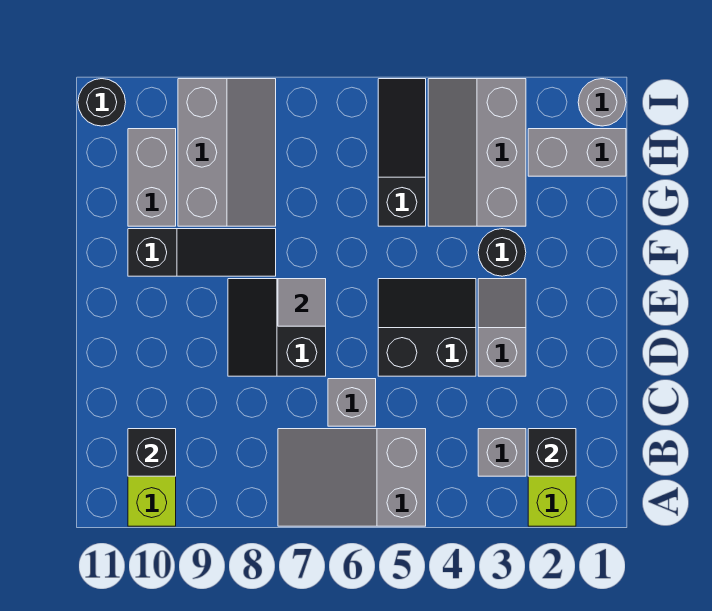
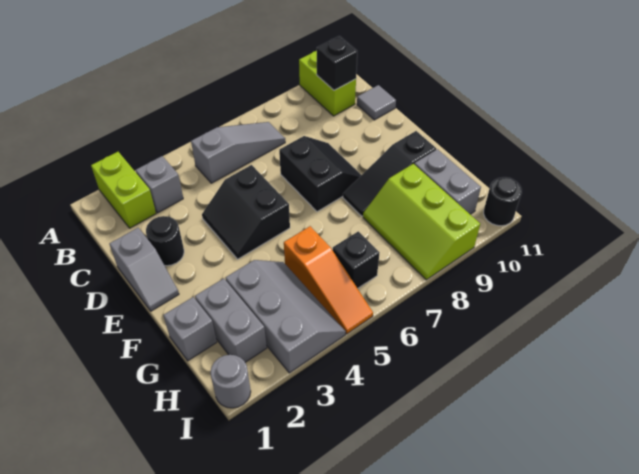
grey slope A5:B7 level 1 top 5 -> grey slope B5:B7 level 1 top 5
black brick B2 level 2 -> black brick H6 level 1
grey brick C6 level 1 -> grey brick G1 level 1
grey slope D3:E3 level 1 top D -> grey slope D1:E1 level 1 top D
black slope D4:E5 level 1 top D -> black slope D4:E5 level 1 top 5
grey tile E7 level 2 -> grey tile C11 level 1
black round brick F3 level 1 -> black round brick D2 level 1
black slope G5:I5 level 1 top G -> orange slope G5:I5 level 1 top G
grey slope G8:I9 level 1 top 9 -> lime slope G8:I9 level 1 top 9
grey brick H1:H2 level 1 -> grey brick G2:H2 level 1

